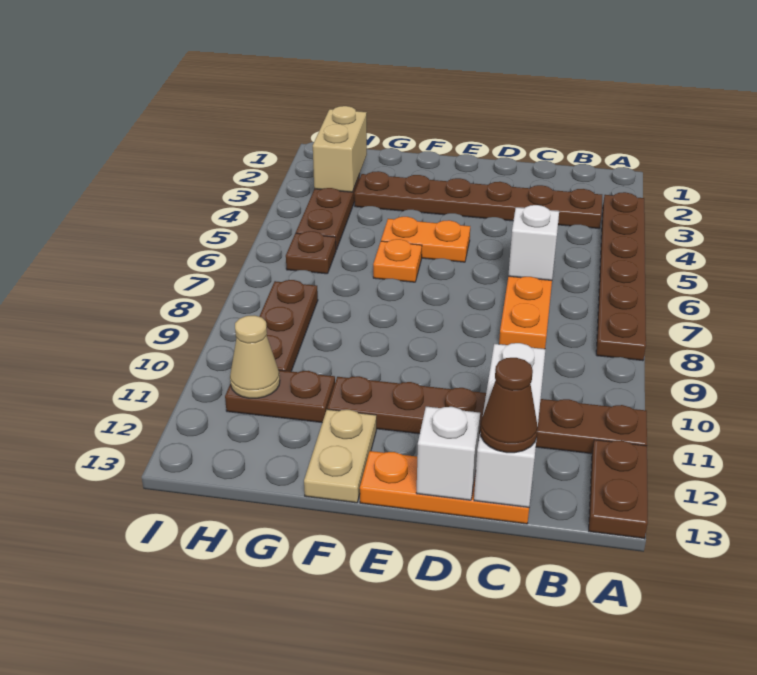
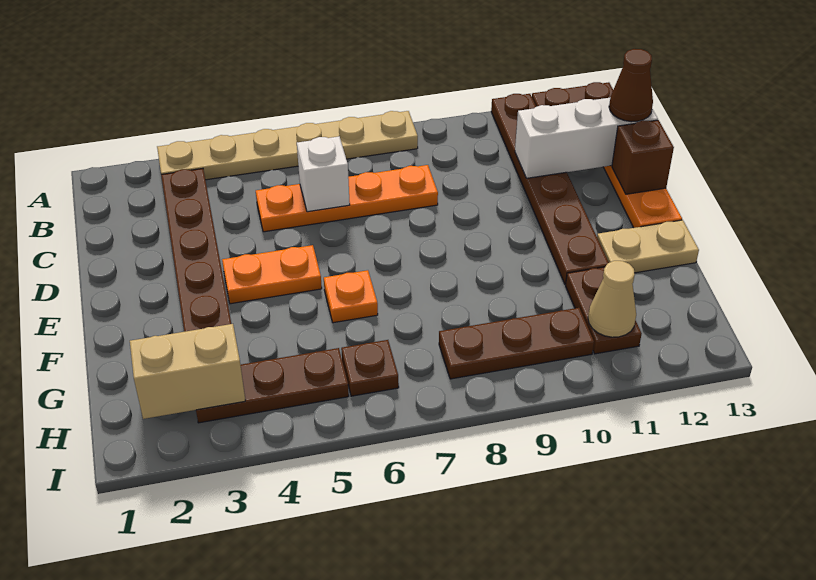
brown plate A3:A8 level 1 -> tan plate A3:A8 level 1
white brick D13 level 2 -> brown brick D13 level 2
orange plate E5:F5 level 1 -> orange plate E4:E5 level 1

